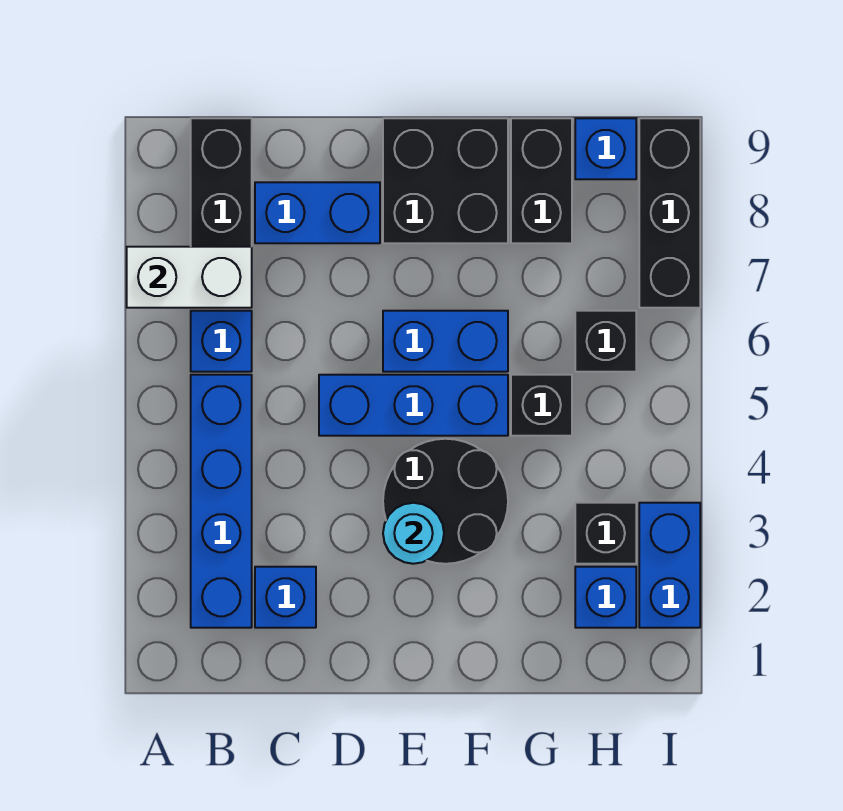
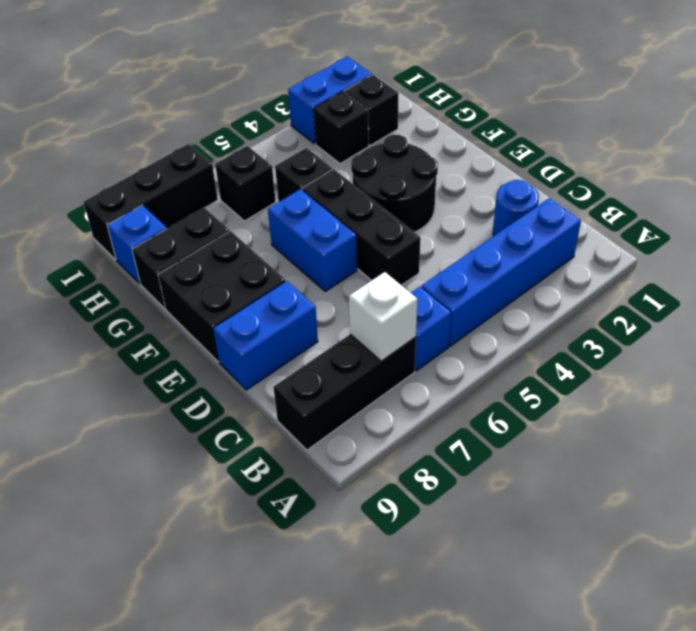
white brick A7:B7 level 2 -> white brick B7 level 2
blue brick C2 level 1 -> blue round brick C2 level 1
blue brick C8:D8 level 1 -> blue brick D8:D9 level 1
blue brick D5:F5 level 1 -> black brick D5:F5 level 1
cyan round brick E3 level 2 -> none
blue brick H2 level 1 -> black brick H2 level 1

